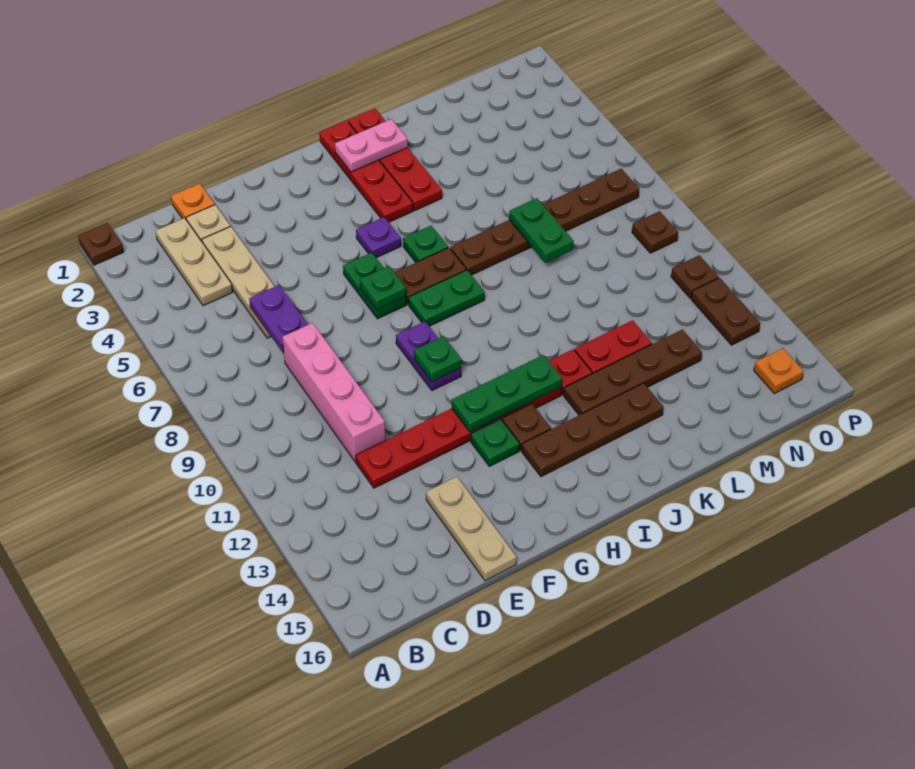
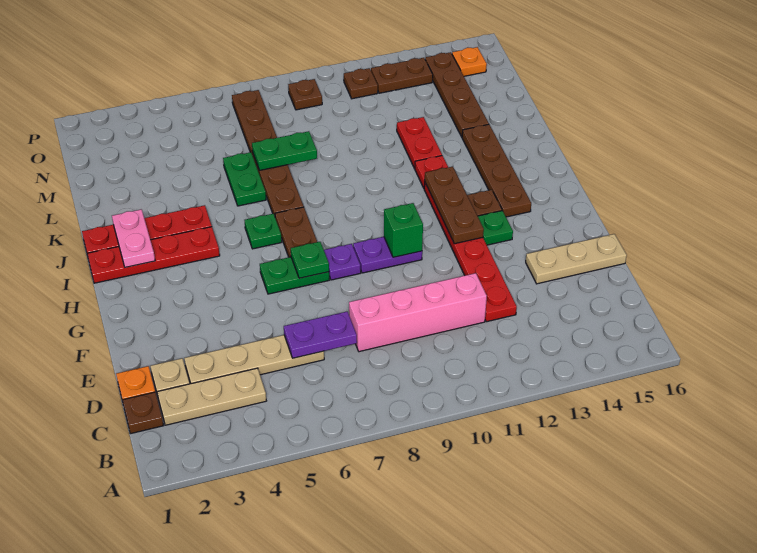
brown plate A1 level 1 -> brown plate C1 level 1
green plate G10 level 2 -> green brick G10 level 2
green plate G12:I12 level 2 -> brown plate G12:I12 level 2
purple plate H5 level 1 -> purple plate G8 level 1
green plate H8:I8 level 1 -> green plate K6:L6 level 1
brown plate J13:M13 level 1 -> brown plate L14:O14 level 1

